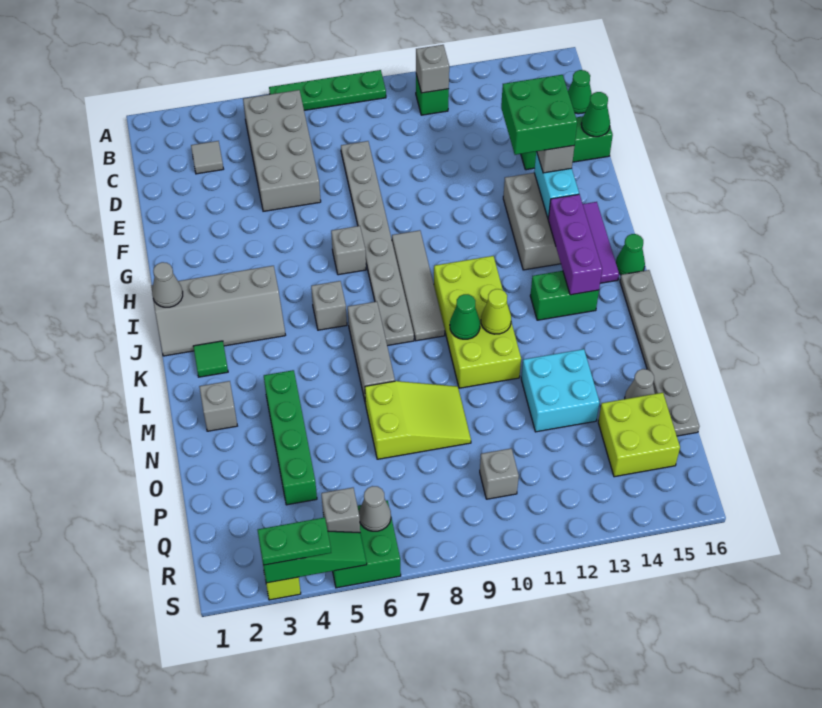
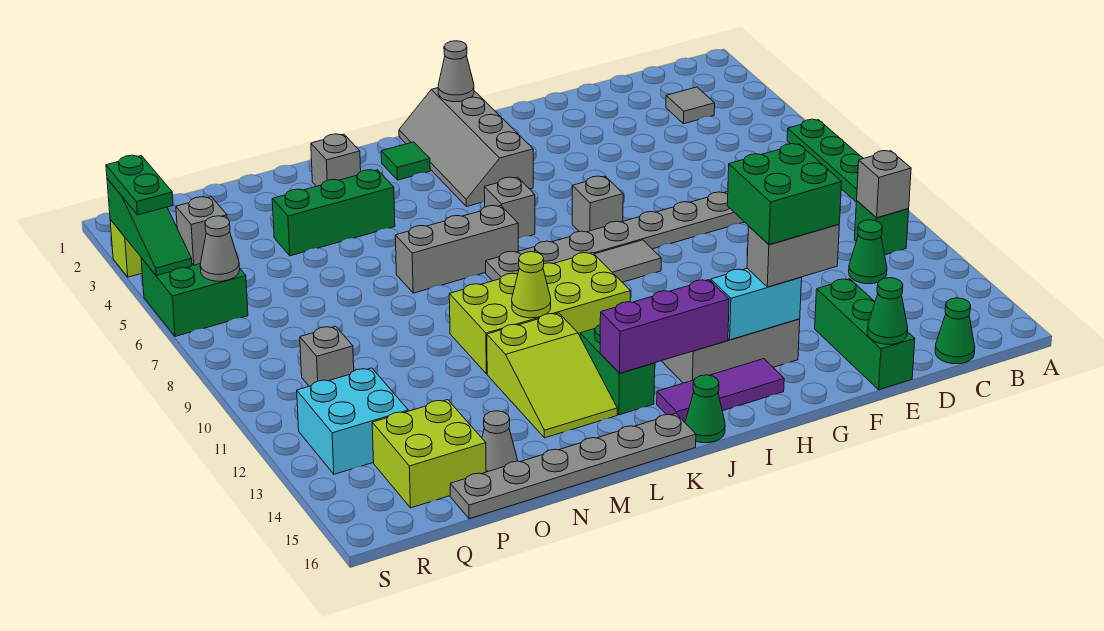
grey brick B5:E6 level 1 -> none
green cone L10 level 2 -> green cone C12 level 1
green brick M4:P4 level 1 -> green brick M4:O4 level 1
lime slope N7:O9 level 1 top 7 -> lime slope L12:M14 level 1 top 12
cyan brick N12:O13 level 1 -> cyan brick Q12:R13 level 1

